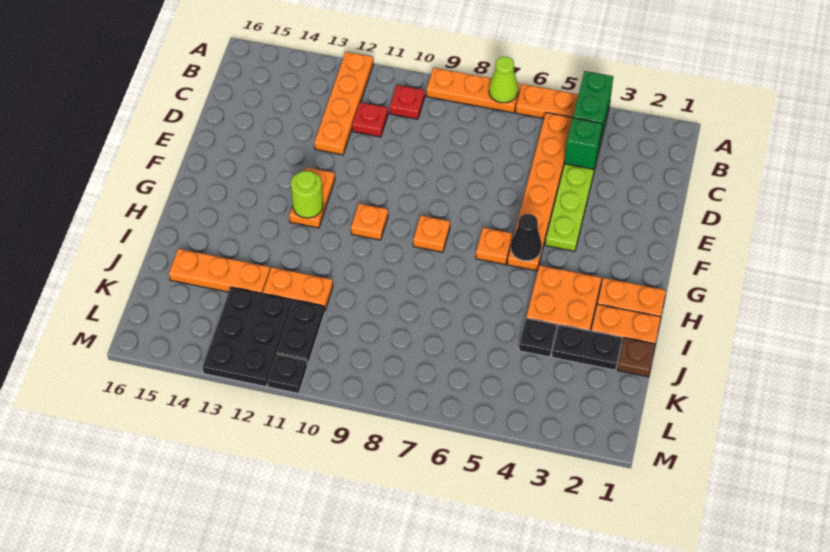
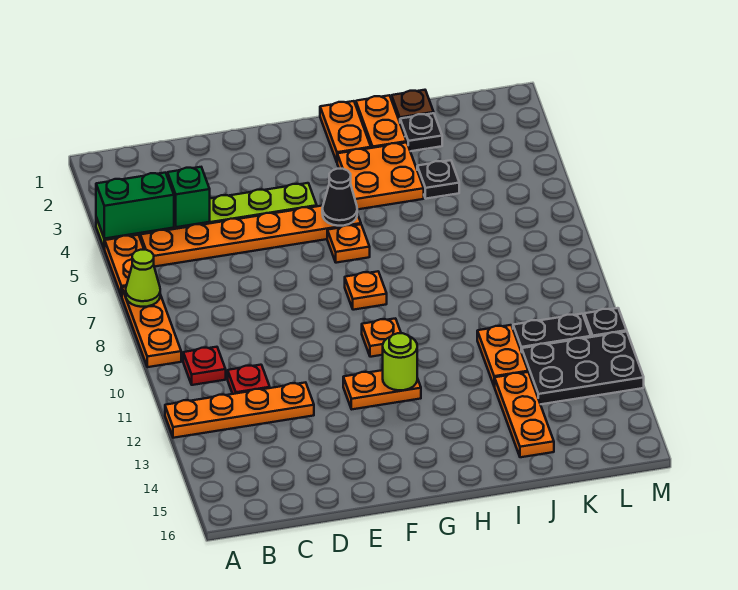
black plate J2:J3 level 1 -> black plate J2 level 1

